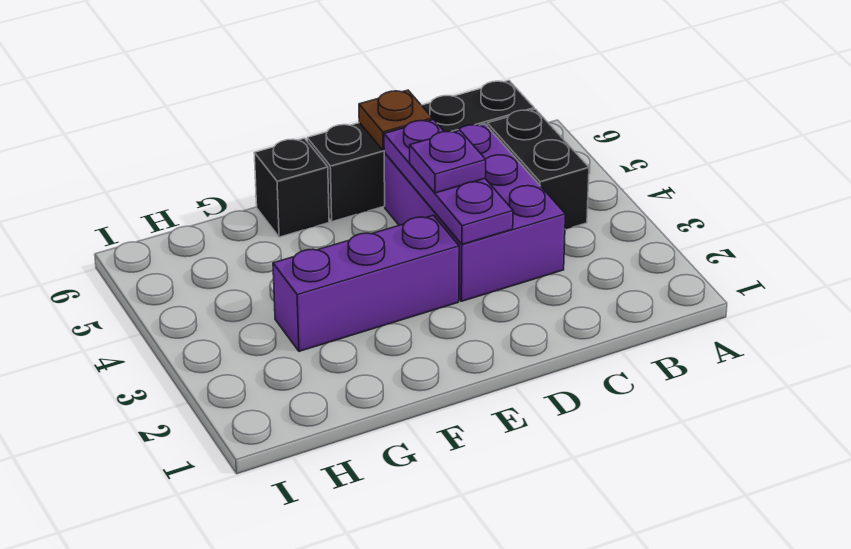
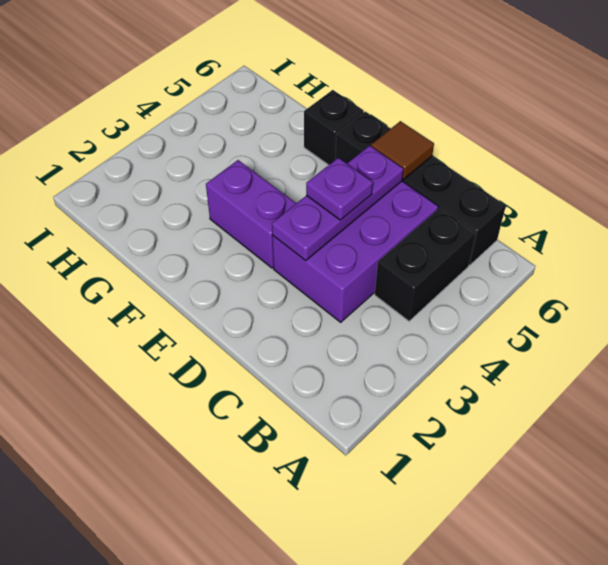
brown plate D6 level 2 -> brown tile D6 level 2
purple brick E3:G3 level 1 -> purple brick E3:F3 level 1

